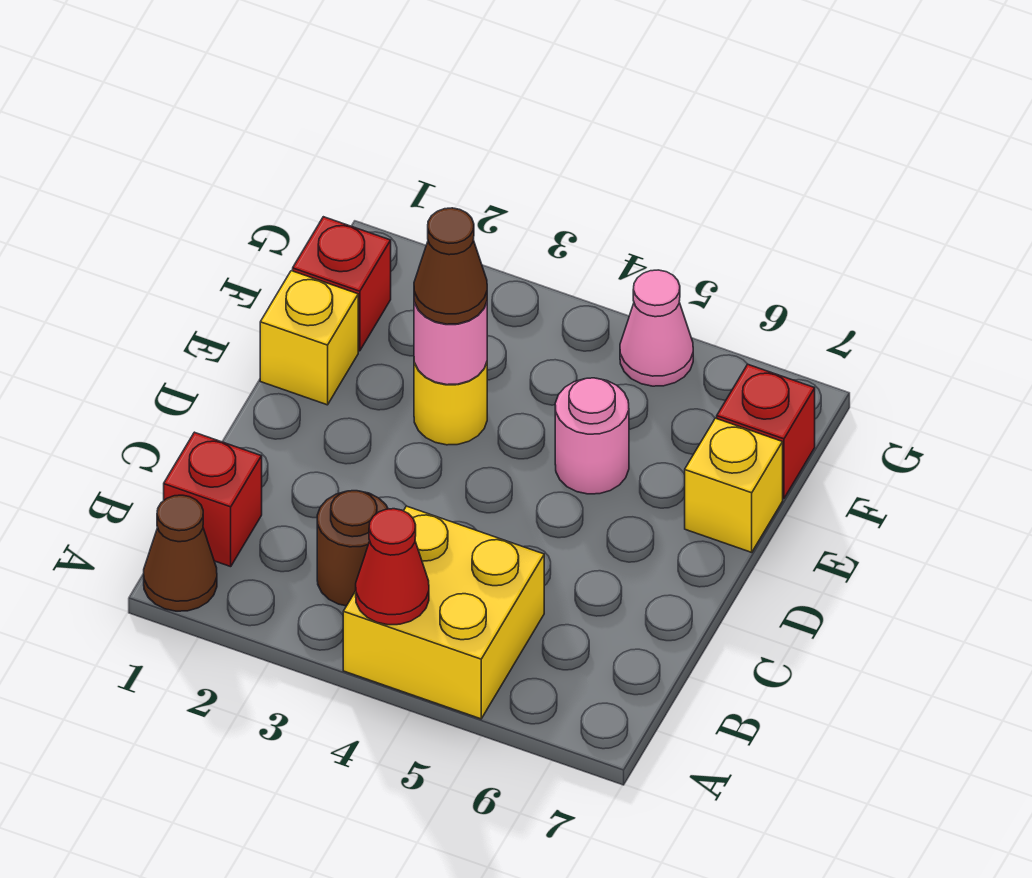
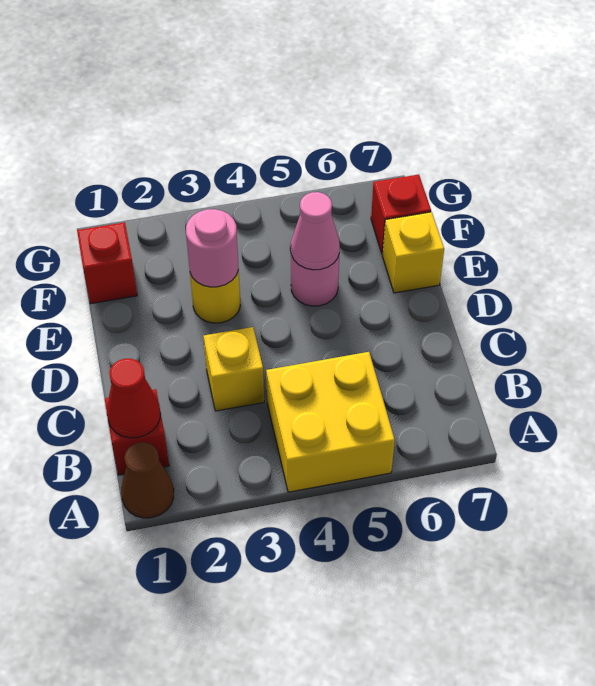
red cone A4 level 2 -> red cone B1 level 2
brown round brick B3 level 1 -> none
yellow brick E1 level 1 -> yellow brick C3 level 1
brown cone E3 level 3 -> none
pink cone G5 level 1 -> pink cone E5 level 2

